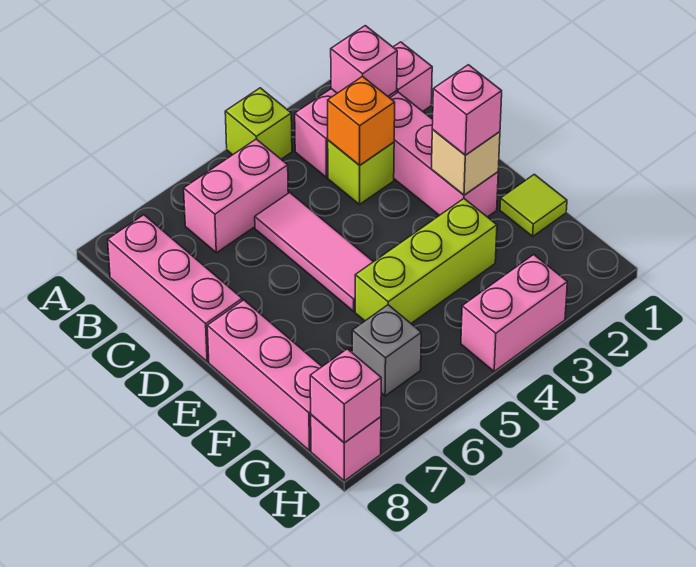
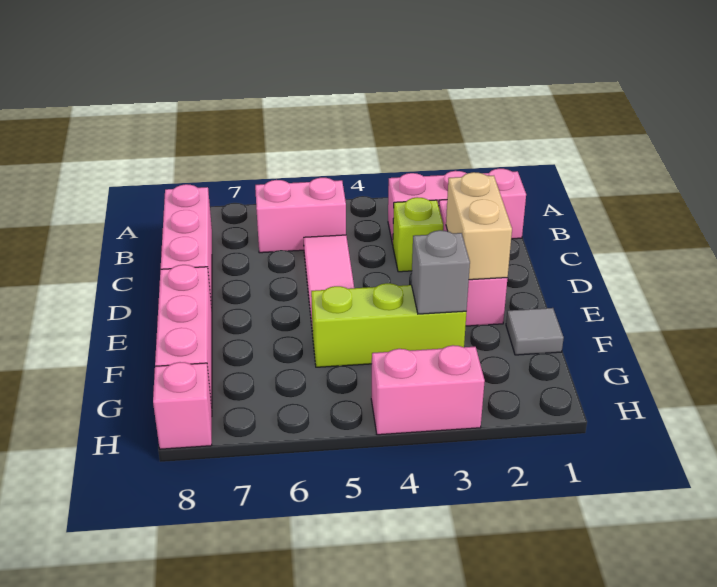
lime brick A4 level 1 -> none
pink brick B2 level 2 -> none
orange brick C3 level 2 -> none
tan brick E2 level 2 -> tan brick D2:E2 level 2
pink brick E2 level 3 -> none
lime tile F1 level 1 -> grey tile F1 level 1
grey brick G6 level 1 -> grey brick F3 level 2
pink brick H8 level 2 -> none

